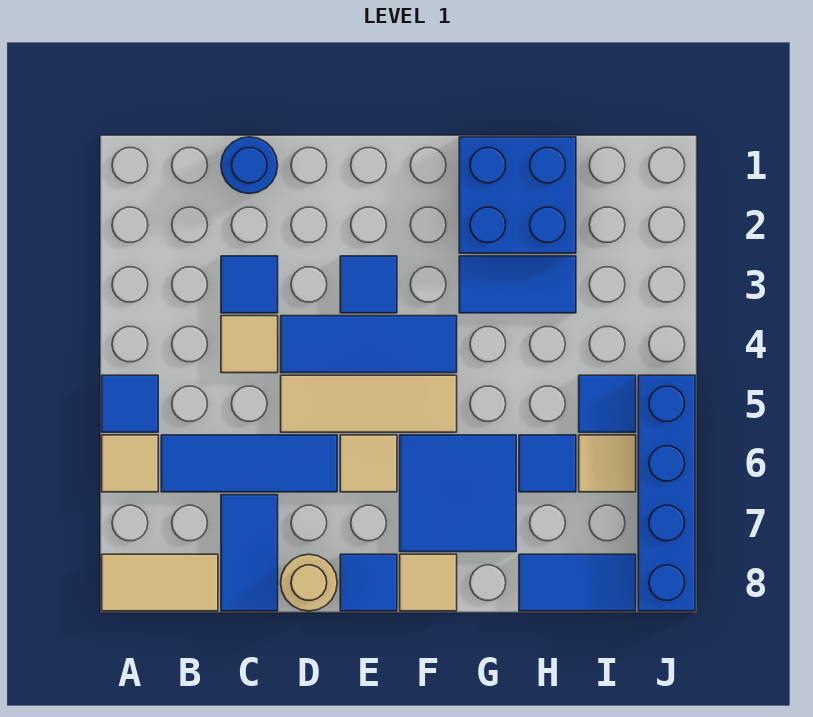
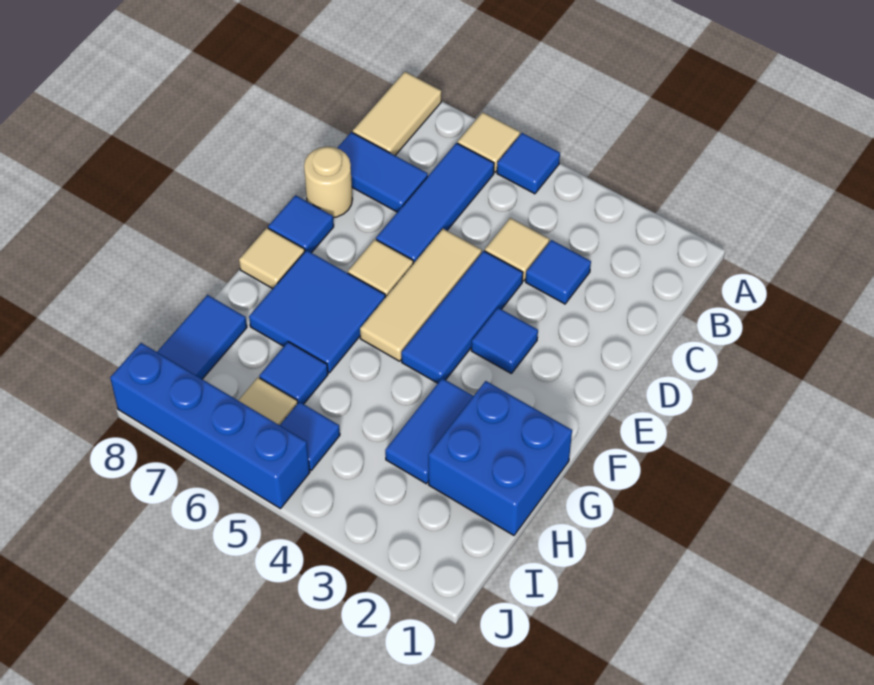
blue round brick C1 level 1 -> none

